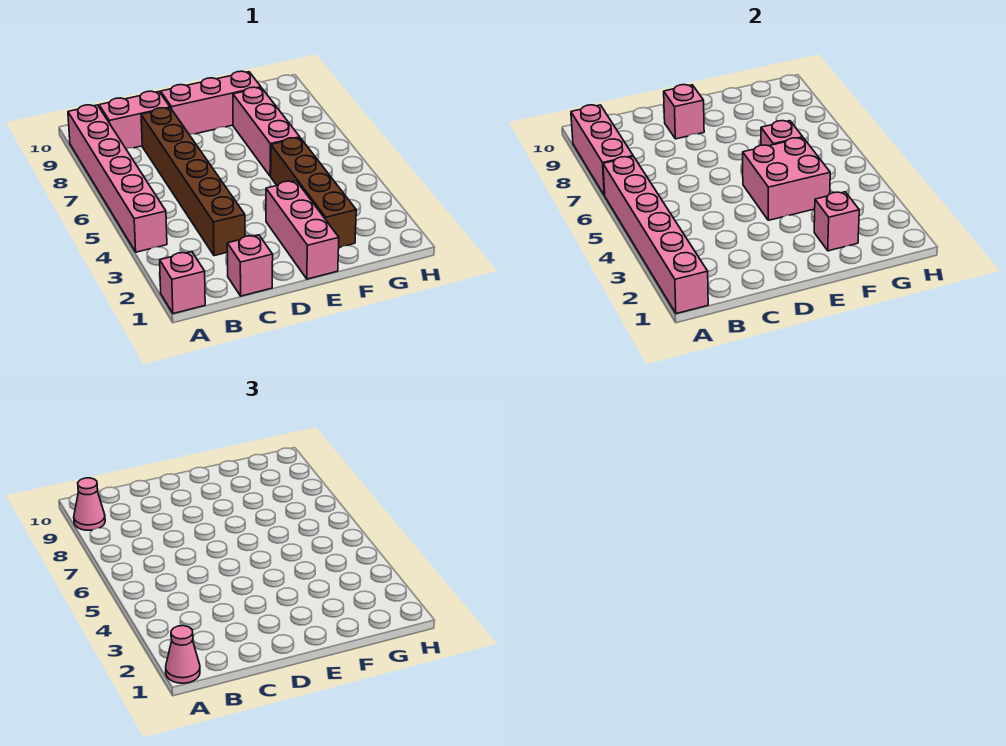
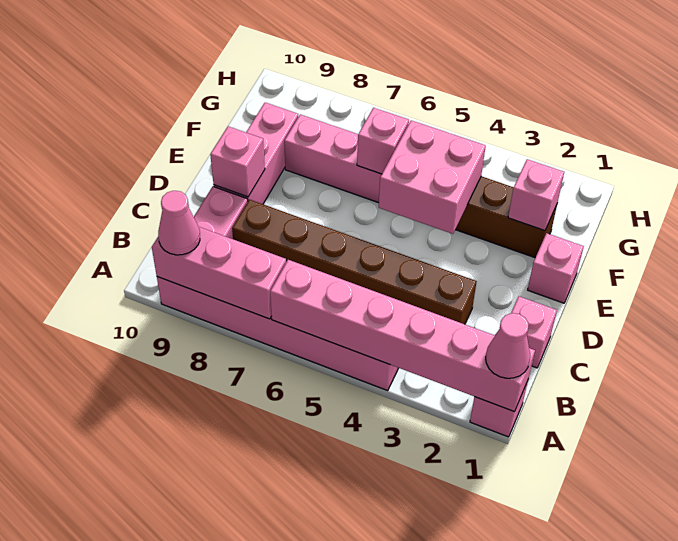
pink brick E1:E3 level 1 -> pink brick E1 level 1

